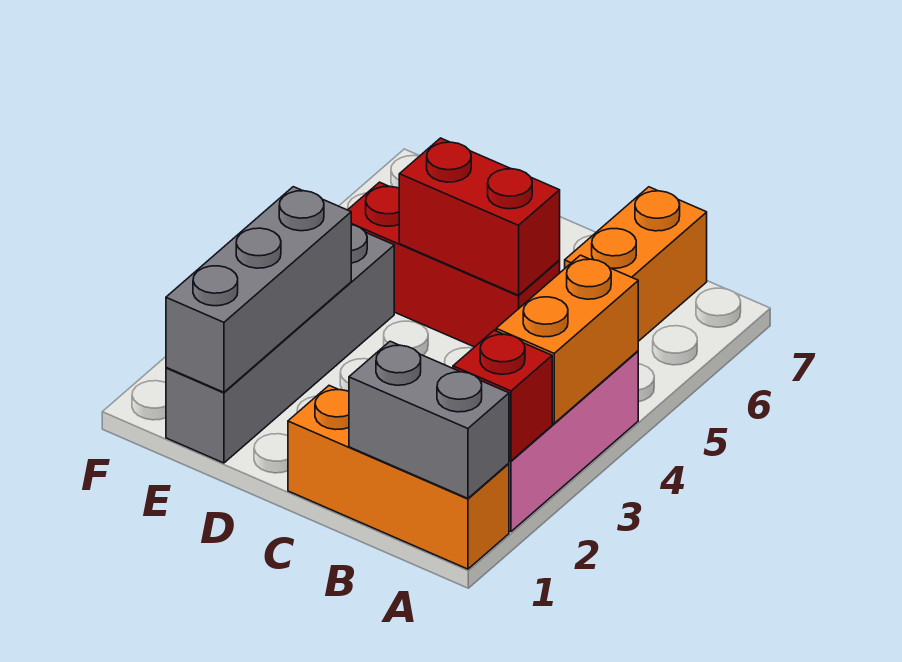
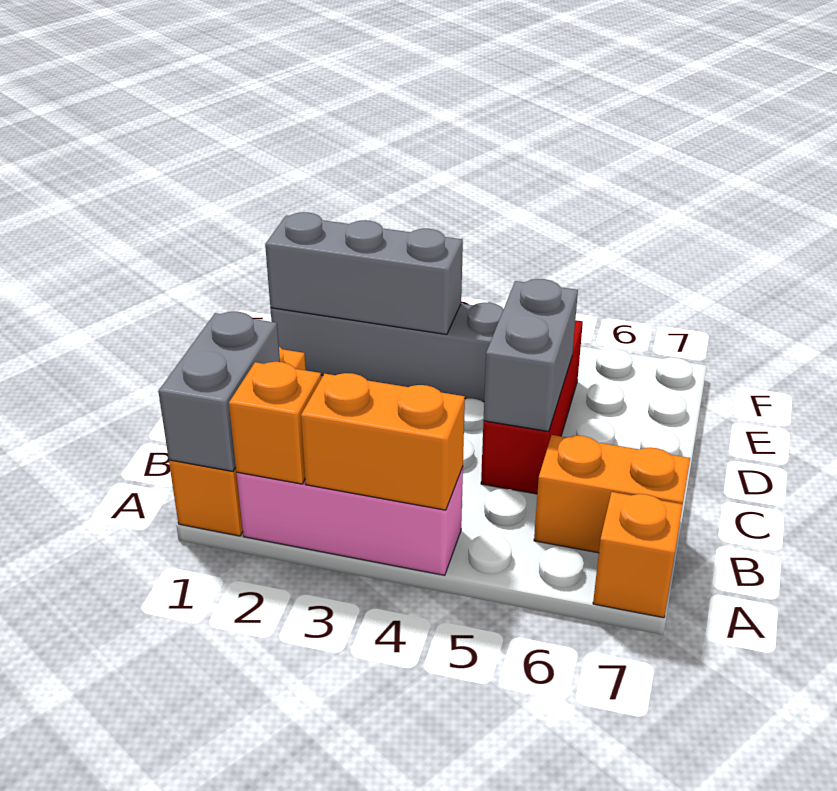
red brick A2 level 2 -> orange brick A2 level 2
none -> orange brick A7 level 1
red brick C5:D5 level 2 -> grey brick C5:D5 level 2

